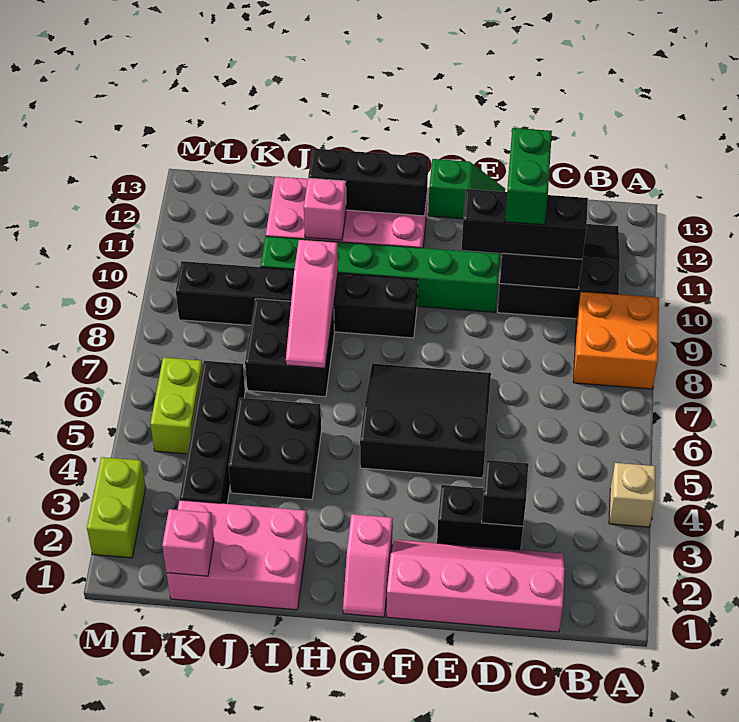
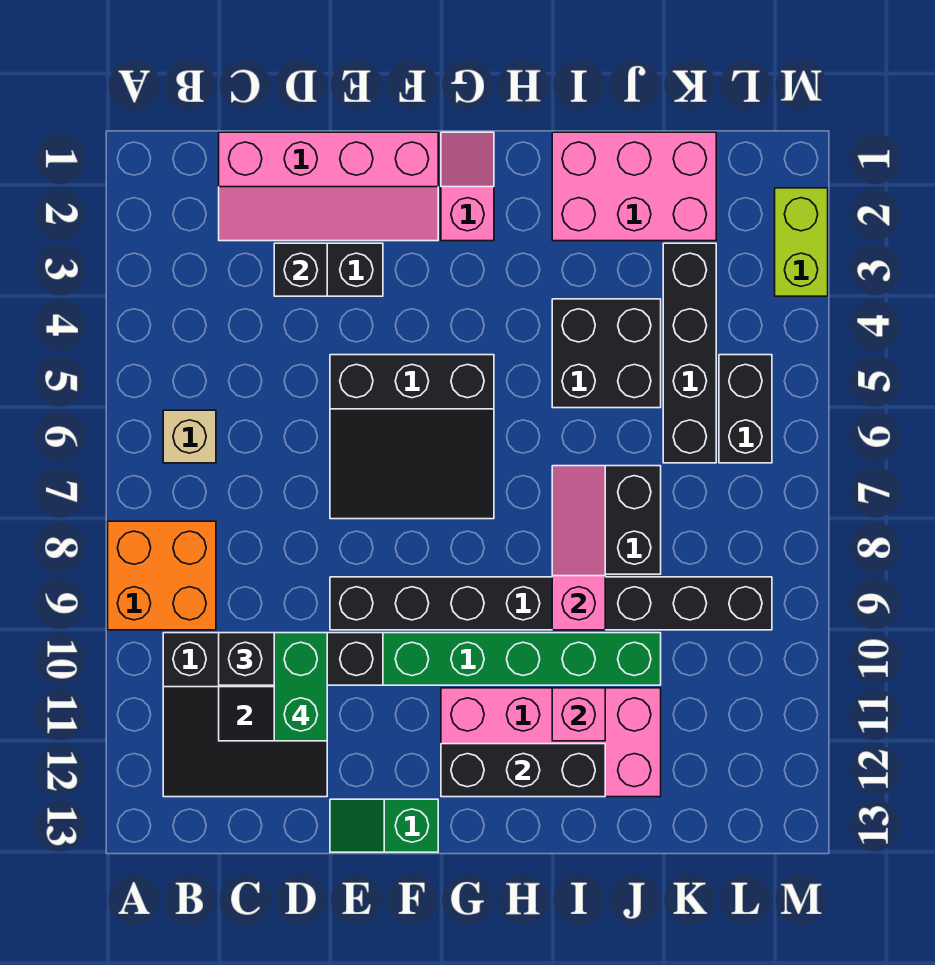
tan brick A4 level 1 -> tan brick B6 level 1
black brick G9:L9 level 1 -> black brick E9:L9 level 1
pink brick K1 level 2 -> none
lime brick L5:L6 level 1 -> black brick L5:L6 level 1

